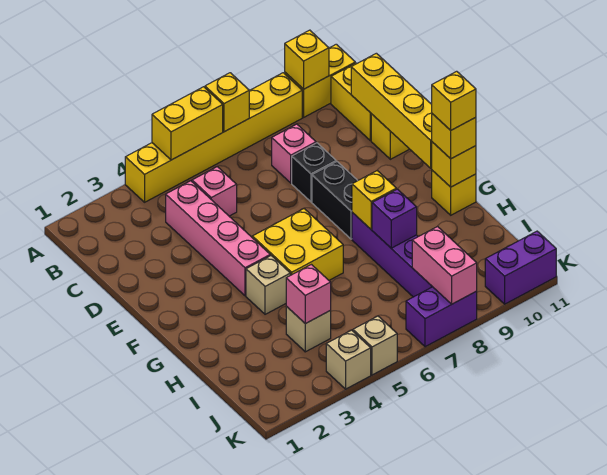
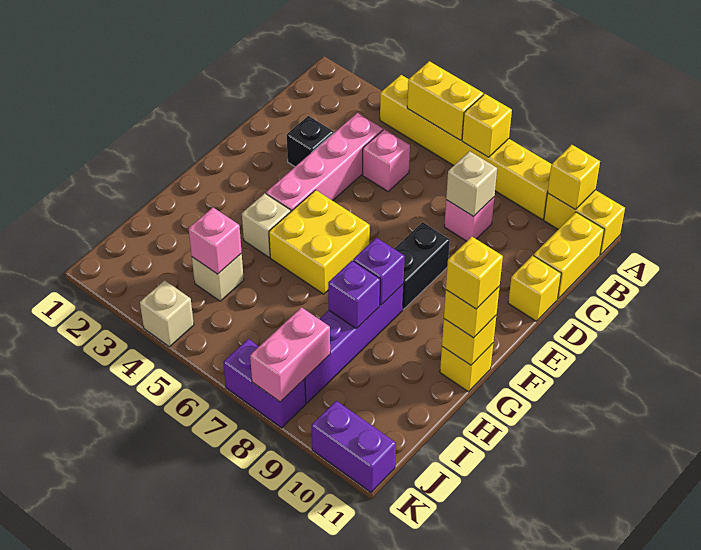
yellow brick C11:F11 level 2 -> none
black brick D8 level 1 -> black brick D3 level 1
yellow brick G8 level 2 -> purple brick G8 level 2
tan brick K5 level 1 -> tan brick C8 level 2

